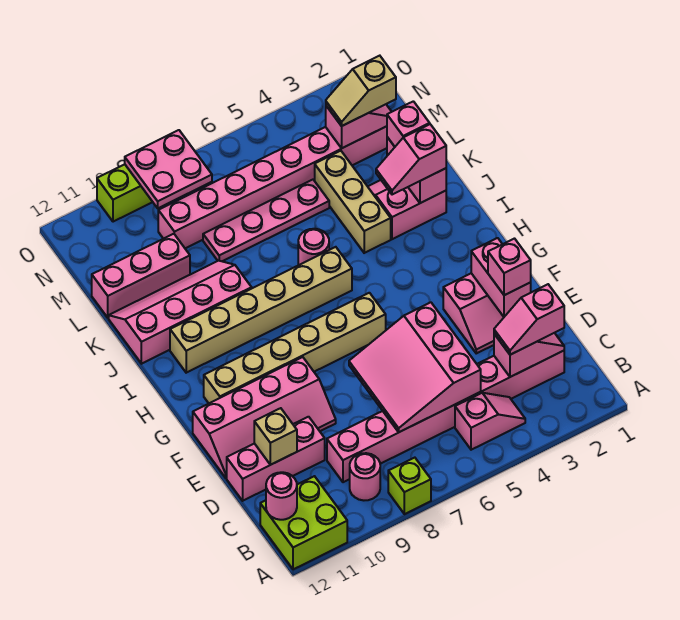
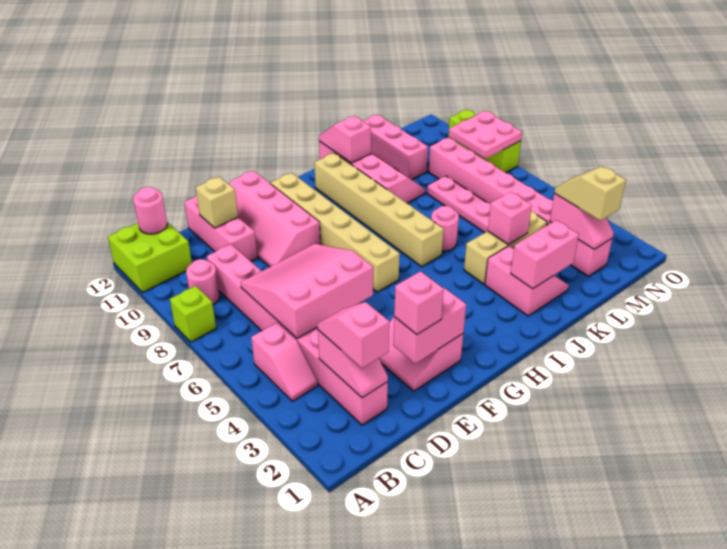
pink slope J2:J3 level 3 top 2 -> pink slope J11:J12 level 2 top 11
pink brick K2 level 3 -> pink brick K4 level 2

